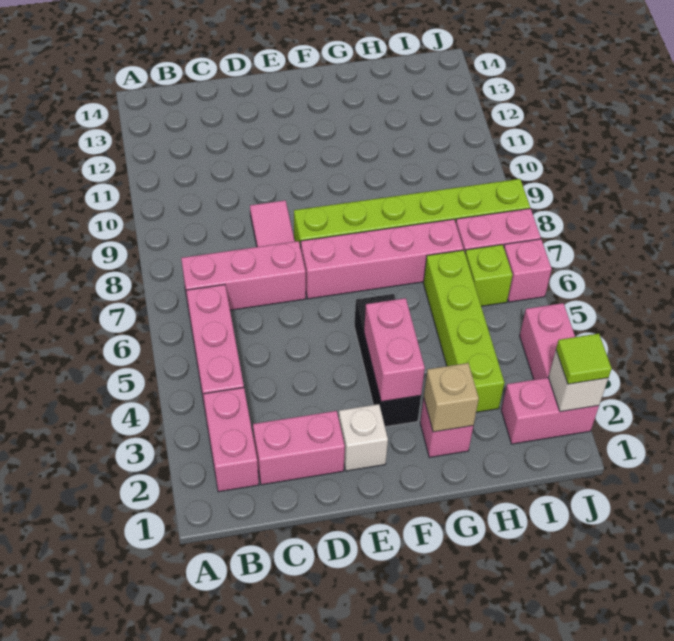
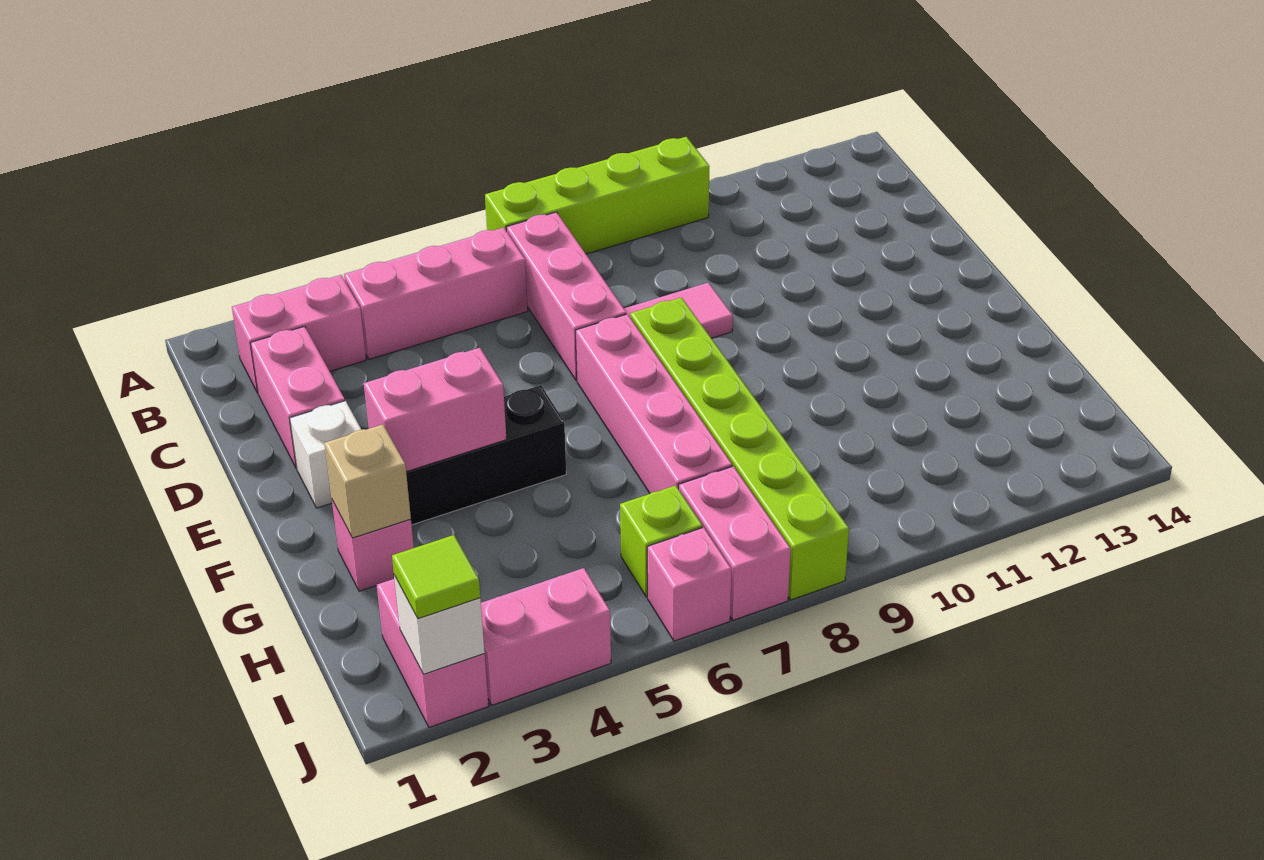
lime brick H3:H6 level 1 -> lime brick A7:A10 level 1

